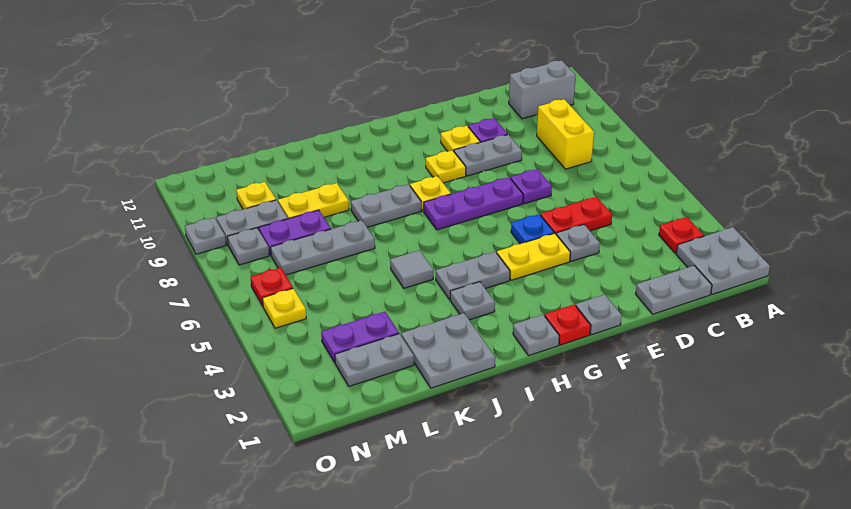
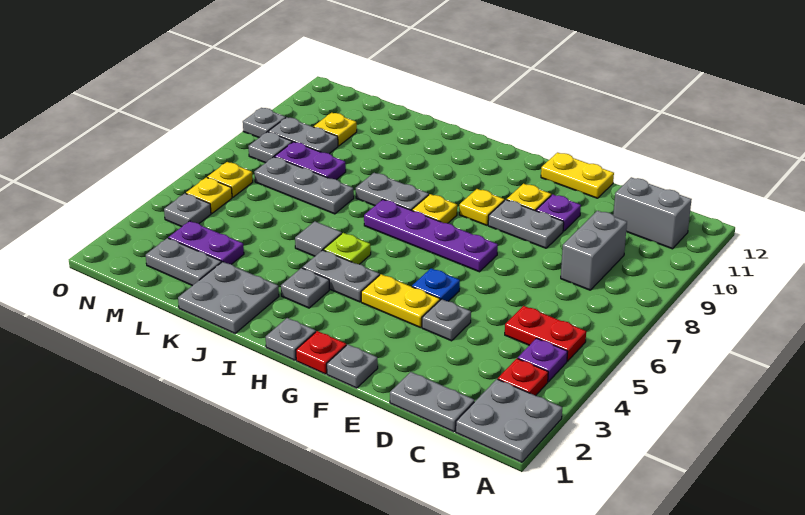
yellow brick C8:C9 level 1 -> grey brick C8:C9 level 1
red plate D5:E5 level 1 -> red plate B5:C5 level 1
purple plate E7 level 1 -> purple plate B4 level 1
purple plate F7:H7 level 1 -> purple plate F7:I7 level 1
none -> lime plate I5 level 1
yellow plate K9:L9 level 1 -> yellow plate E12:F12 level 1
none -> grey plate N4 level 1
red plate N6 level 1 -> yellow plate N6 level 1

